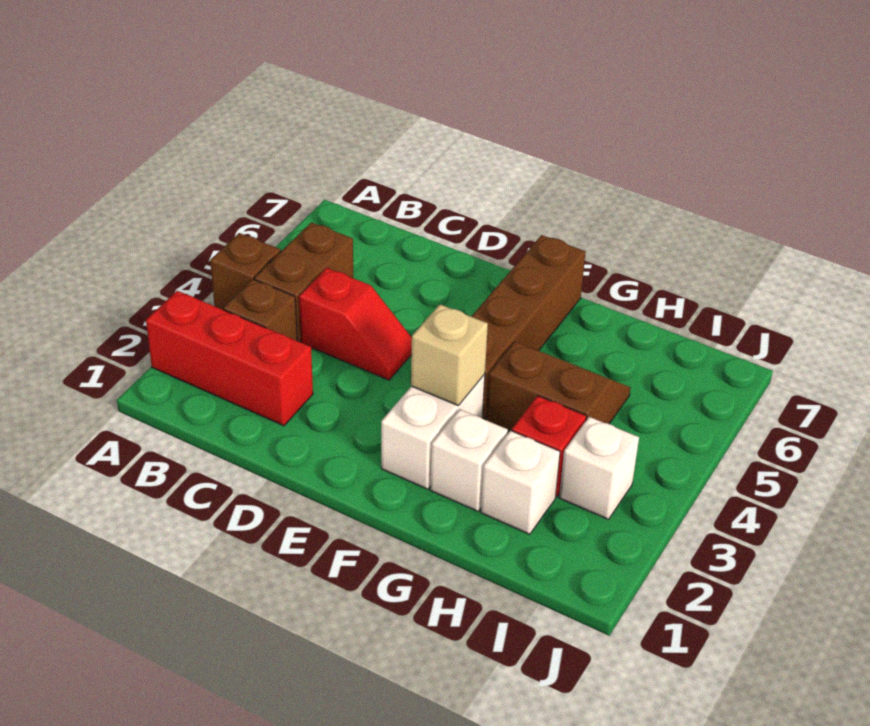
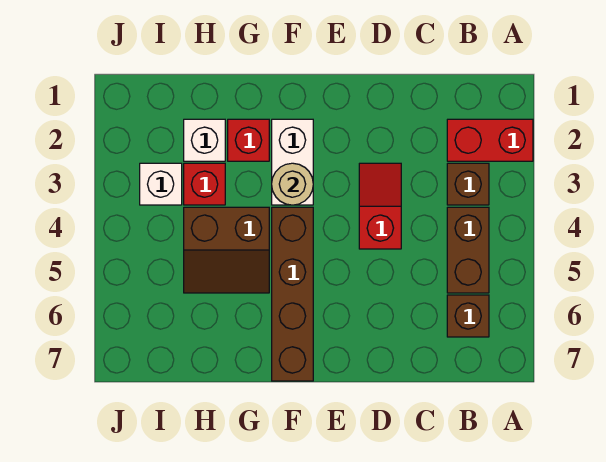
red brick A2:C2 level 1 -> red brick A2:B2 level 1
brown brick A4 level 1 -> brown brick B6 level 1
red slope C4:D4 level 1 top C -> red slope D3:D4 level 1 top 4
tan brick F3 level 2 -> tan round brick F3 level 2
white brick G2 level 1 -> red brick G2 level 1

